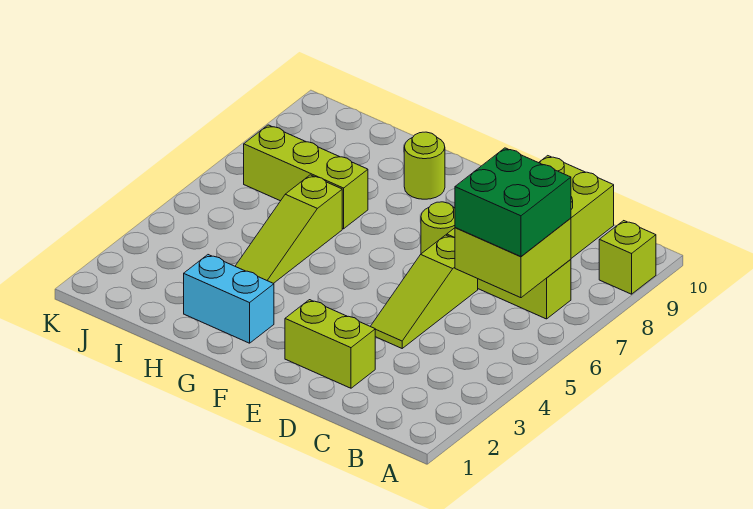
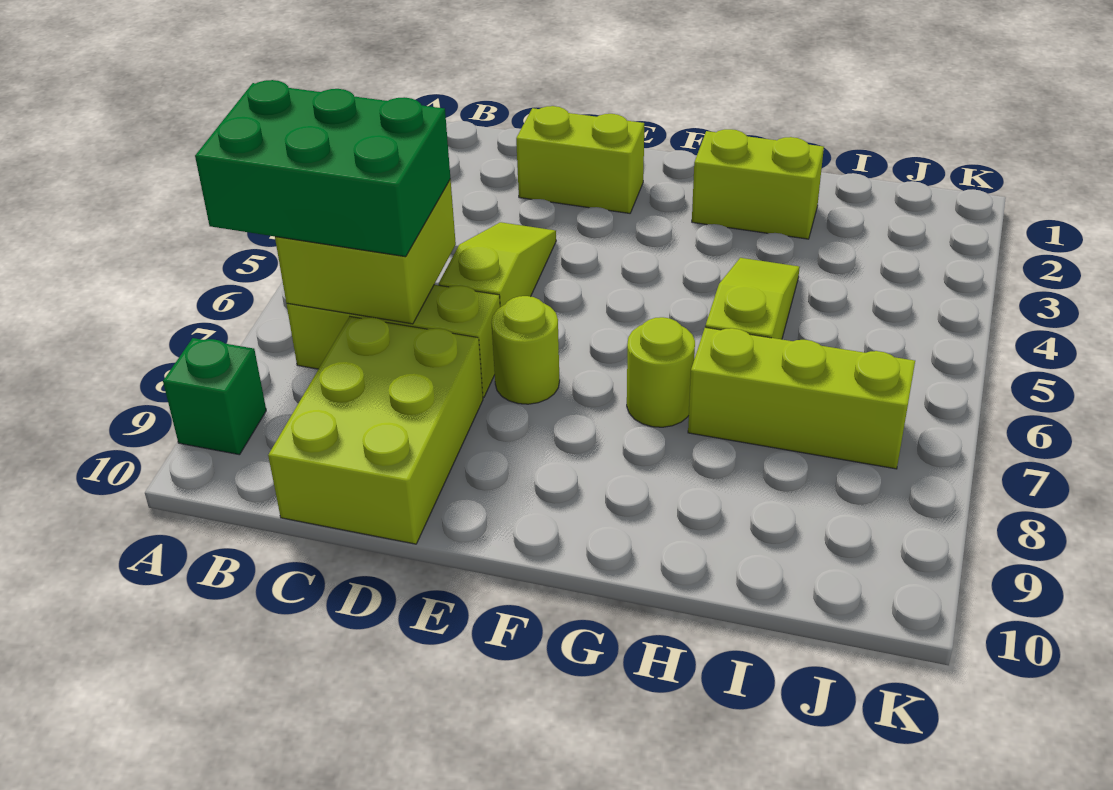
lime brick A9 level 1 -> green brick A9 level 1
green brick B6:C7 level 3 -> green brick A6:C7 level 3
cyan brick G2:H2 level 1 -> lime brick G2:H2 level 1
lime round brick G9 level 1 -> lime round brick G7 level 1

